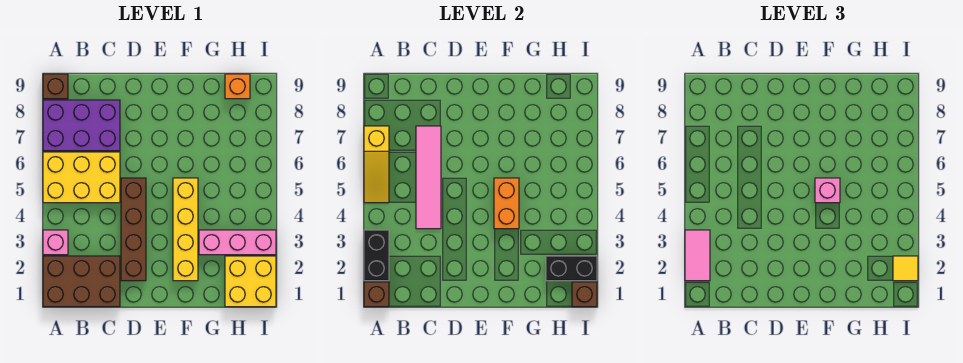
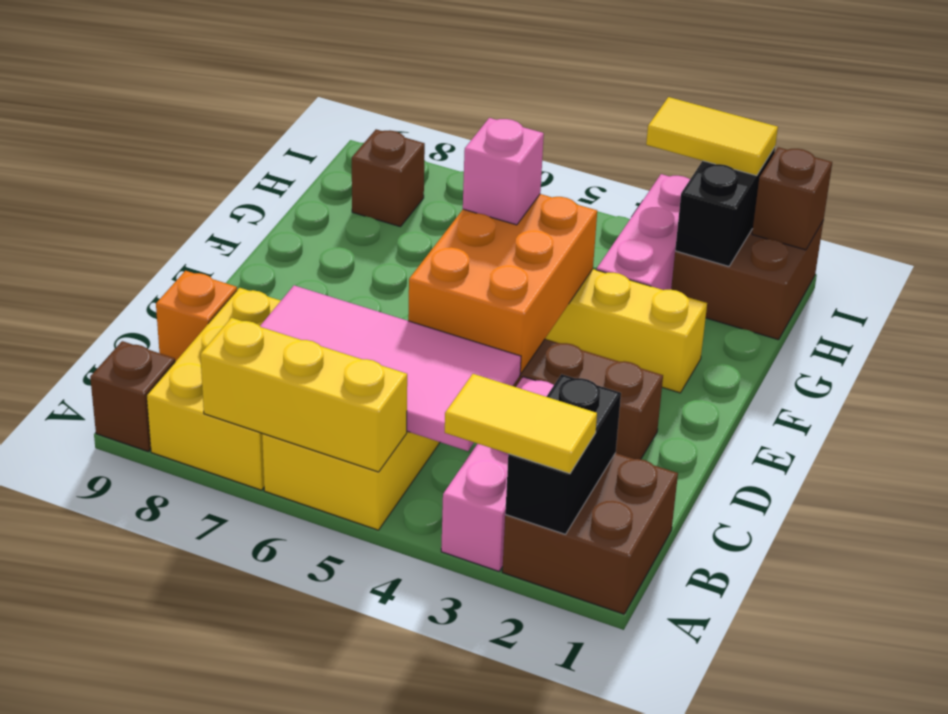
brown brick A1:C2 level 1 -> brown brick A1:B2 level 1
brown brick A1 level 2 -> brown brick H8 level 1
black brick A2:A3 level 2 -> black brick A2:B2 level 2
pink tile A2:A3 level 3 -> yellow tile A2:A3 level 3
pink brick A3 level 1 -> pink brick A3:C3 level 1
yellow slope A5:A7 level 2 top 7 -> yellow brick A5:A7 level 2
purple brick A7:C8 level 1 -> yellow brick A7:C8 level 1
pink tile C4:C7 level 2 -> pink tile B4:C7 level 2
orange brick F4:F5 level 2 -> orange brick D4:F5 level 2
yellow brick H1:I2 level 1 -> brown brick H1:I2 level 1
orange brick H9 level 1 -> orange brick C9 level 1
yellow tile I2 level 3 -> yellow tile I2:I3 level 3

